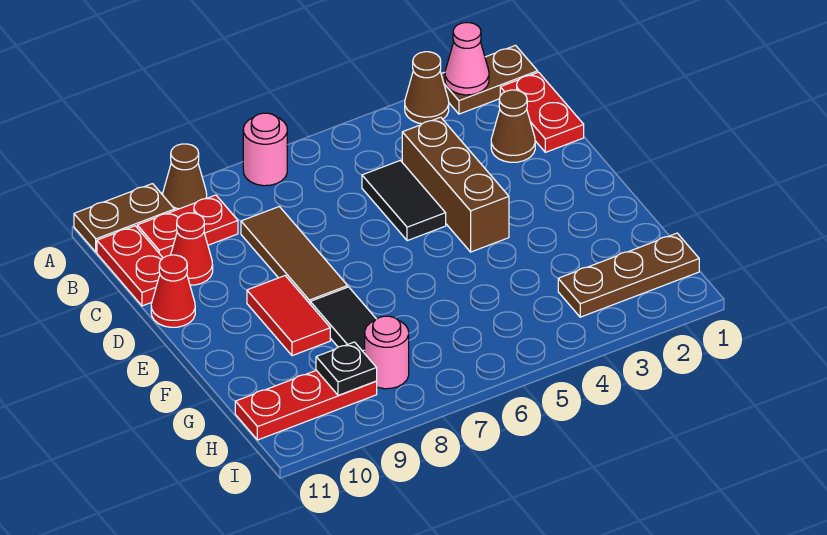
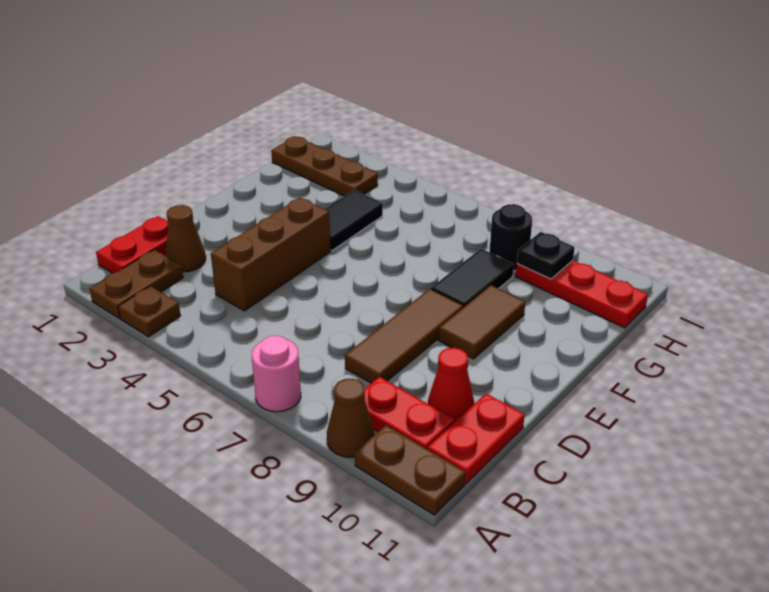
brown plate A1:A2 level 1 -> brown plate A2:B2 level 1
pink cone A2 level 2 -> none
brown cone A3 level 1 -> brown plate A3 level 1
black tile C5:D5 level 1 -> black tile F4:G4 level 1
red cone D11 level 1 -> none
red tile E9:F9 level 1 -> brown tile E9:F9 level 1
pink round brick H8 level 1 -> black round brick H8 level 1

